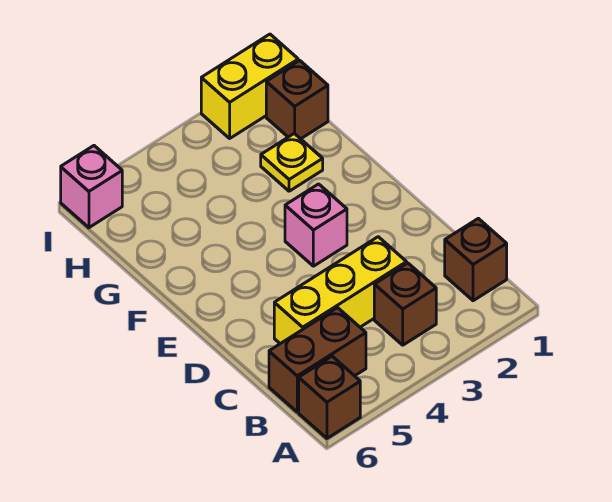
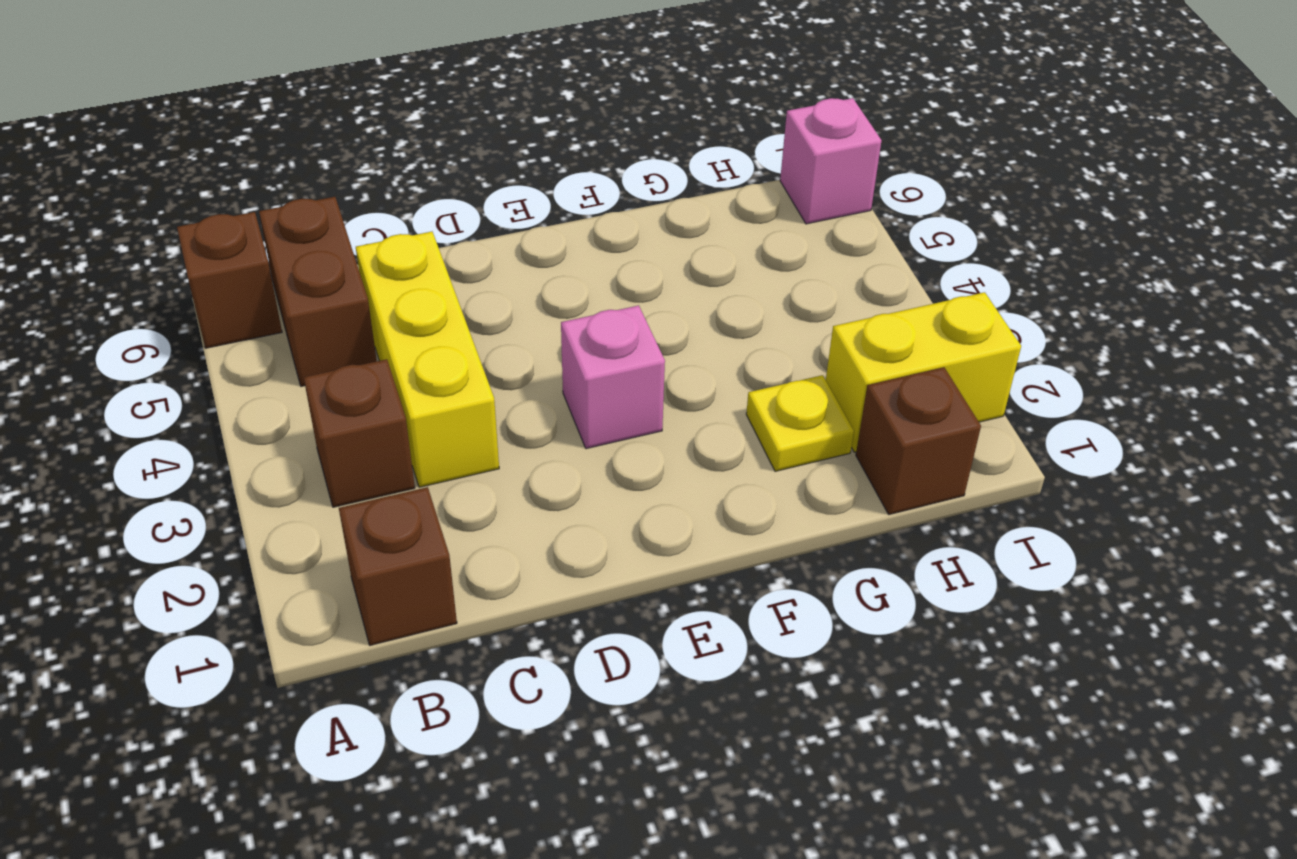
yellow brick I1:I2 level 1 -> yellow brick H2:I2 level 1

